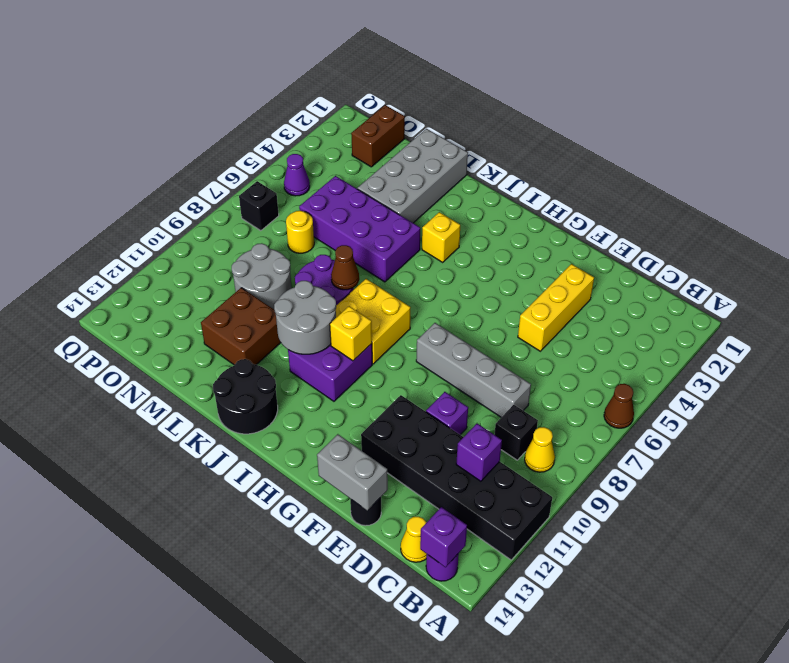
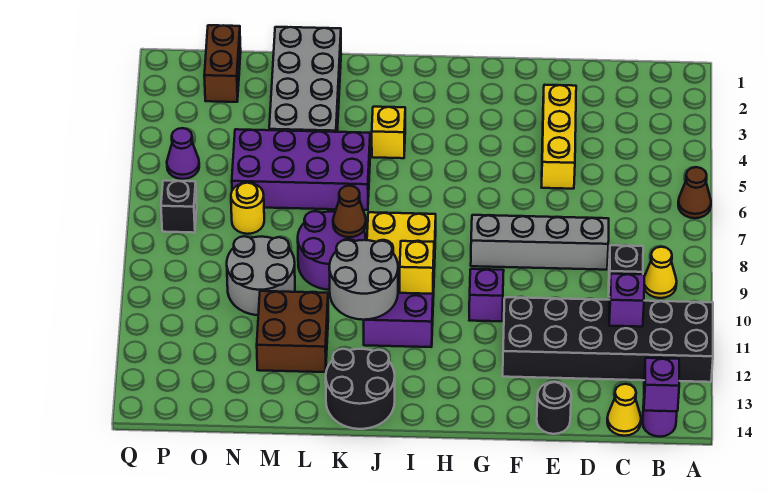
purple brick E10 level 1 -> purple brick G10 level 1
grey brick E14:F14 level 2 -> none

